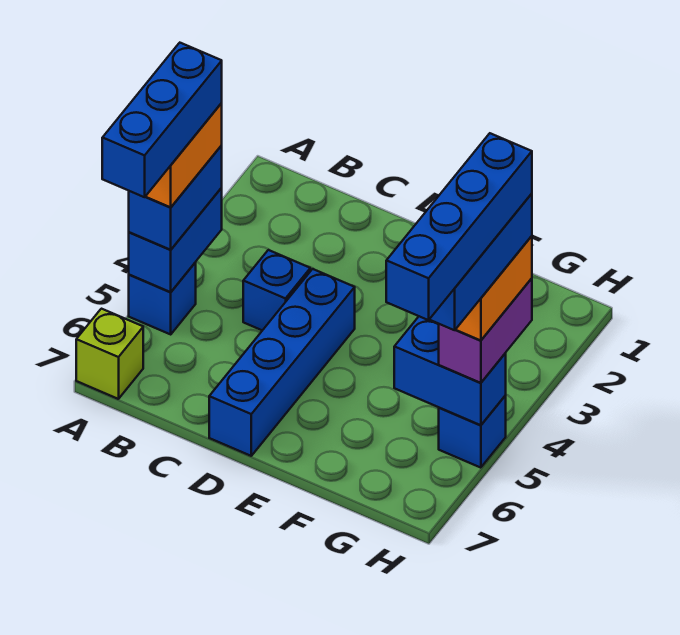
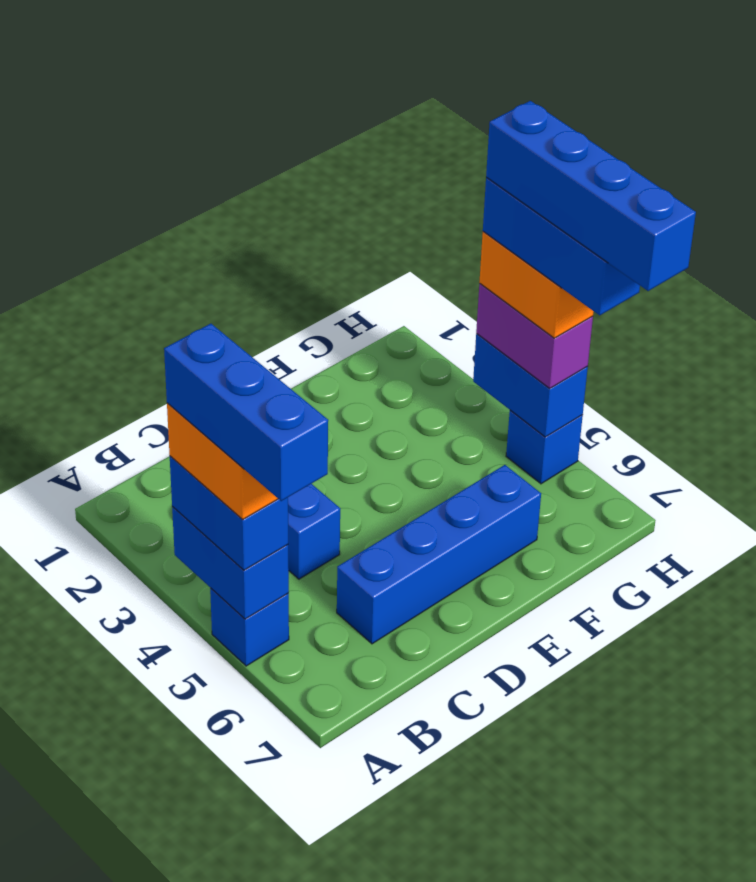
lime brick A7 level 1 -> none
blue brick D4:D7 level 1 -> blue brick C6:F6 level 1
blue brick G5:H5 level 2 -> blue brick H4:H5 level 2

